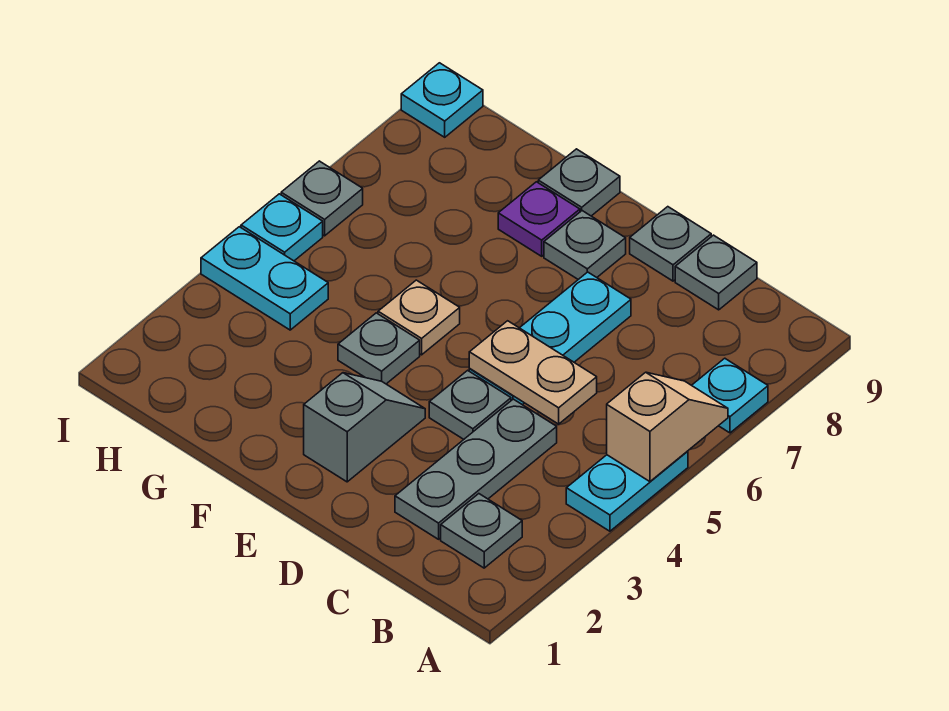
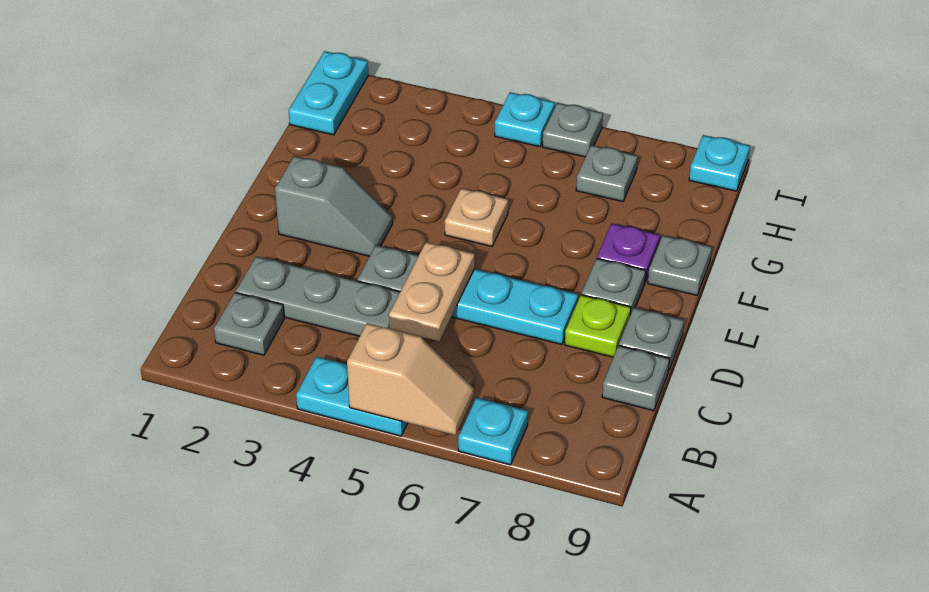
none -> lime plate D8 level 1
grey plate F4 level 1 -> grey plate H7 level 1
cyan plate H4:I4 level 1 -> cyan plate H1:I1 level 1

